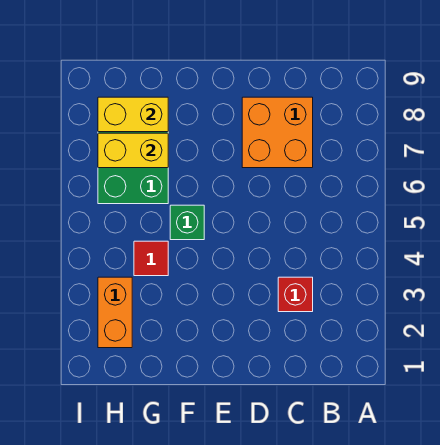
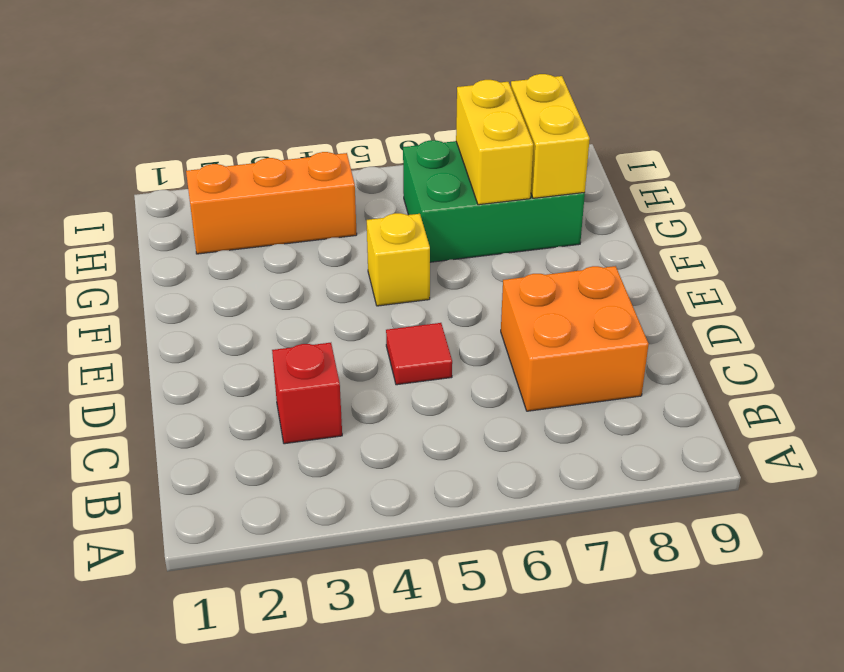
green brick F5 level 1 -> yellow brick F5 level 1
red tile G4 level 1 -> red tile D5 level 1
orange brick H2:H3 level 1 -> orange brick H2:H4 level 1

